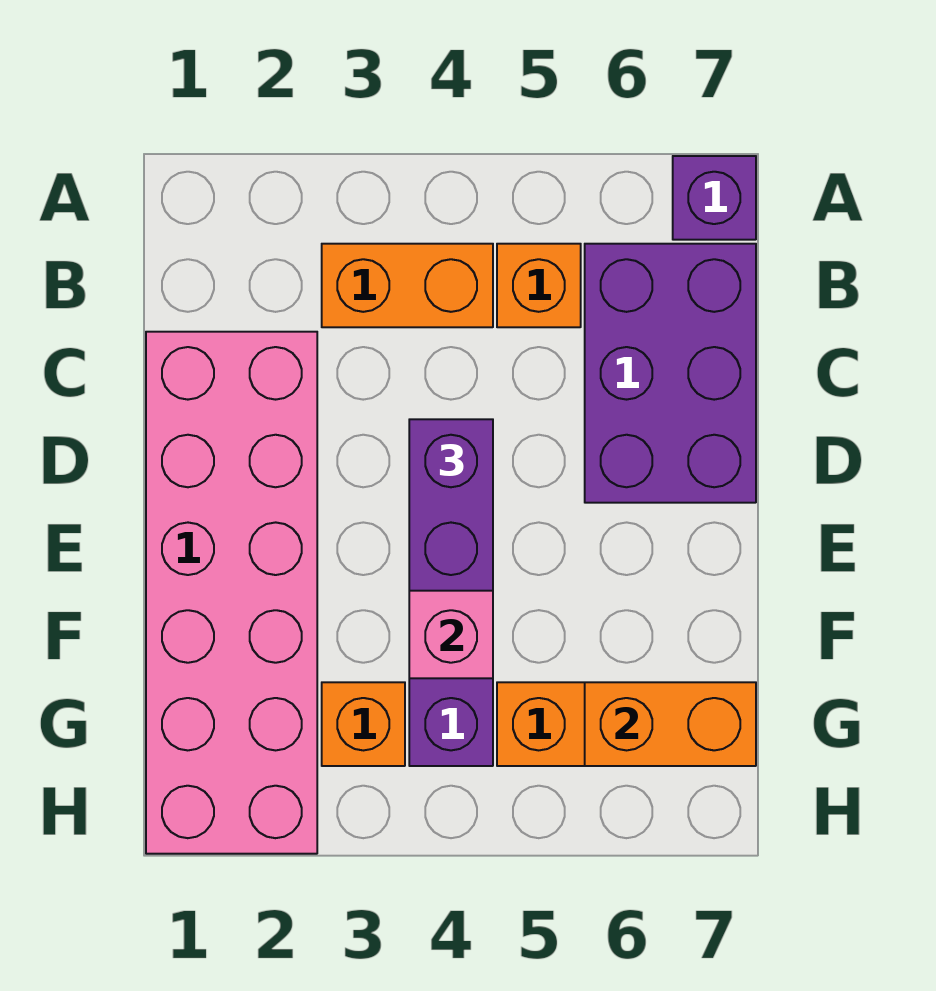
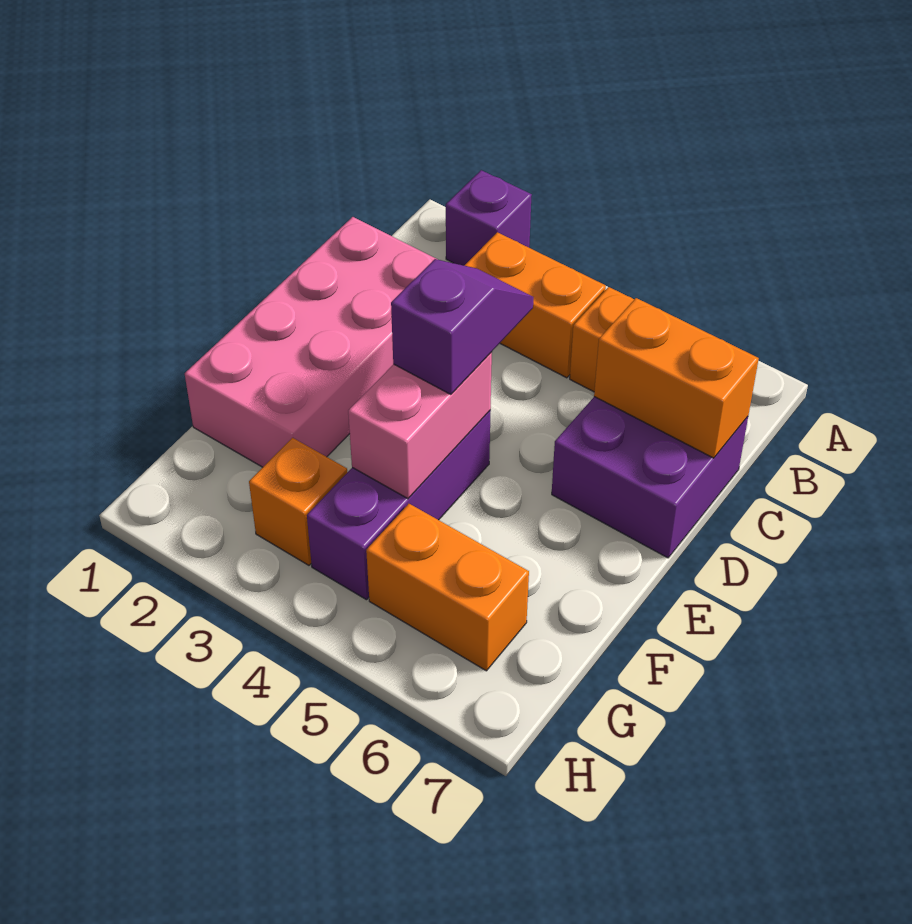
purple brick A7 level 1 -> purple brick A2 level 1
purple brick B6:D7 level 1 -> purple brick C6:D7 level 1
pink brick C1:H2 level 1 -> pink brick C1:F2 level 1
purple brick D4:E4 level 3 -> purple slope D4:E4 level 3 top E
orange brick G6:G7 level 2 -> orange brick C6:C7 level 2

